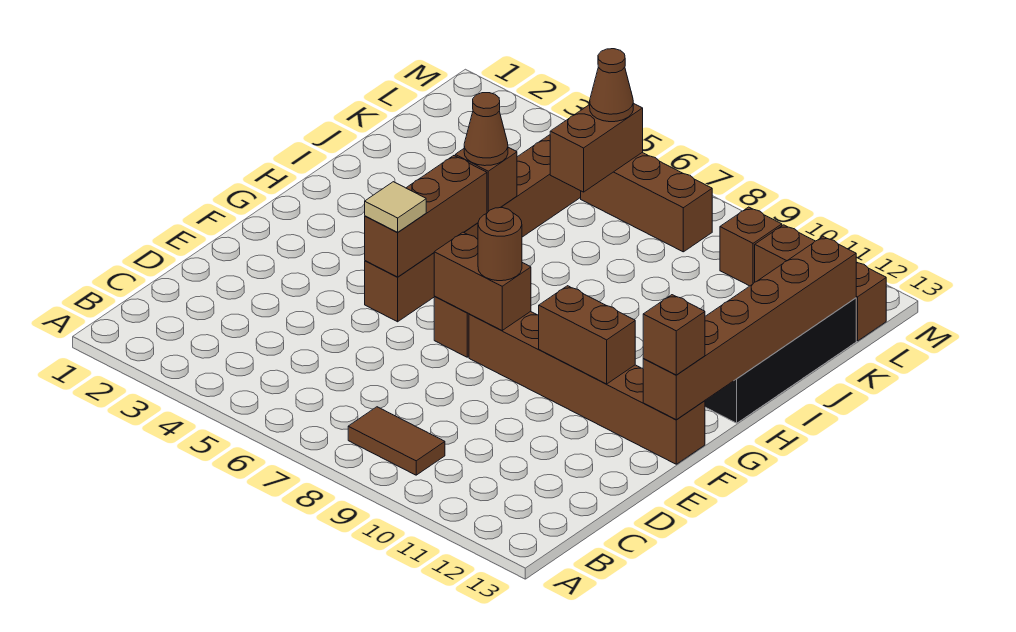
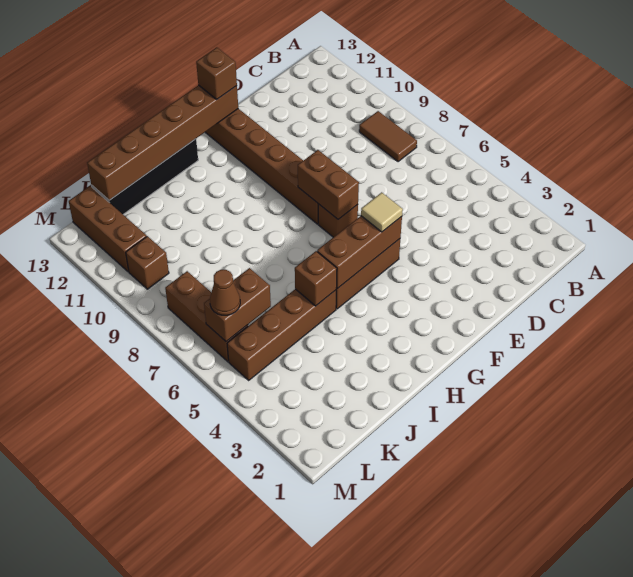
brown round brick F8 level 3 -> none
brown brick F10:F11 level 2 -> none
brown cone I5 level 3 -> none

